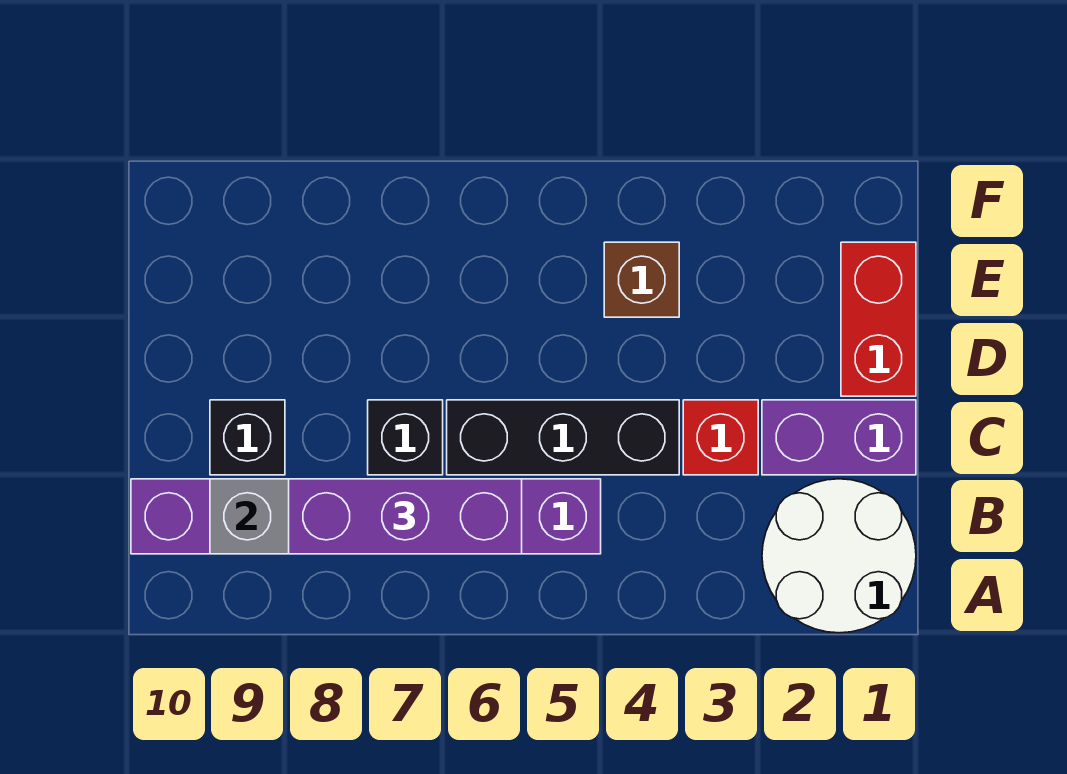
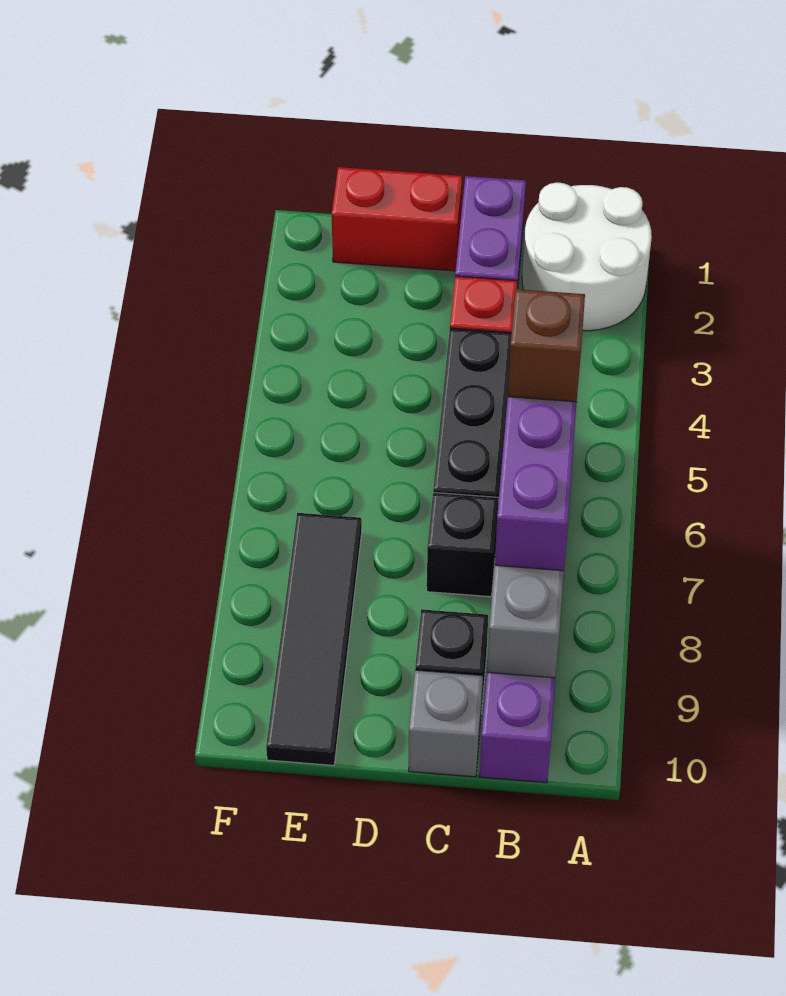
none -> grey brick C10 level 1
brown brick E4 level 1 -> brown brick B6 level 4
none -> black tile E7:E10 level 1

